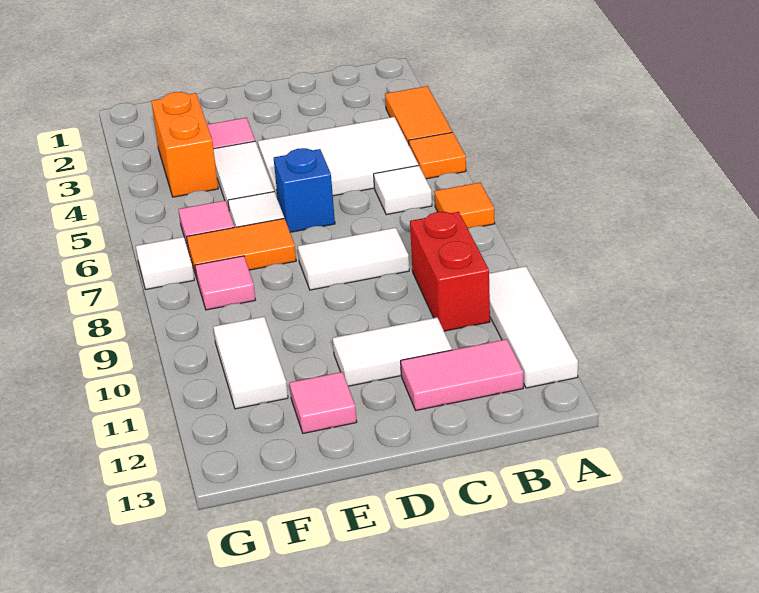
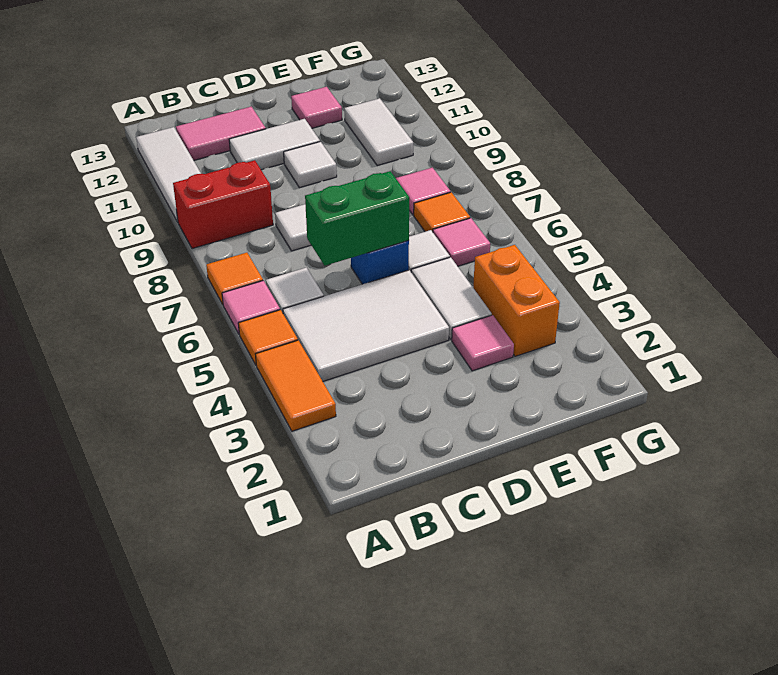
none -> pink tile A6 level 1
red brick B9:B10 level 1 -> red brick A9:B9 level 1
none -> green brick C6:D6 level 2
orange tile E7:F7 level 1 -> orange tile F7 level 1
white tile G7 level 1 -> white tile D10 level 1

